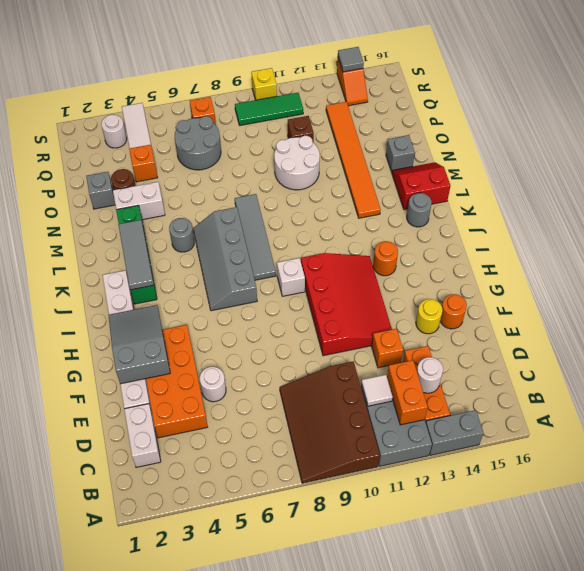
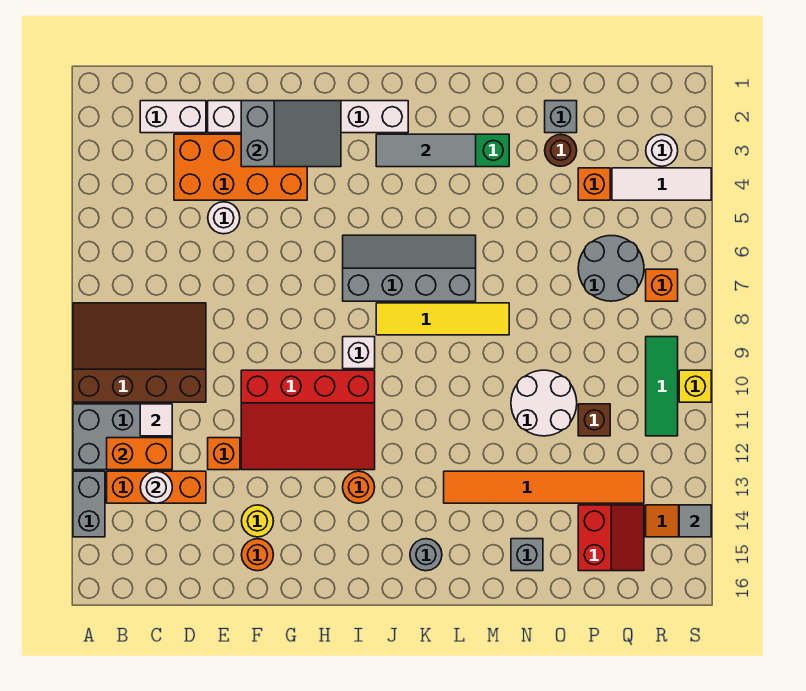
grey tile J8:M8 level 1 -> yellow tile J8:M8 level 1
grey round brick L5 level 1 -> none
red slope L15:M16 level 1 top L -> red slope P14:Q15 level 1 top P
white brick N3:N4 level 1 -> none

